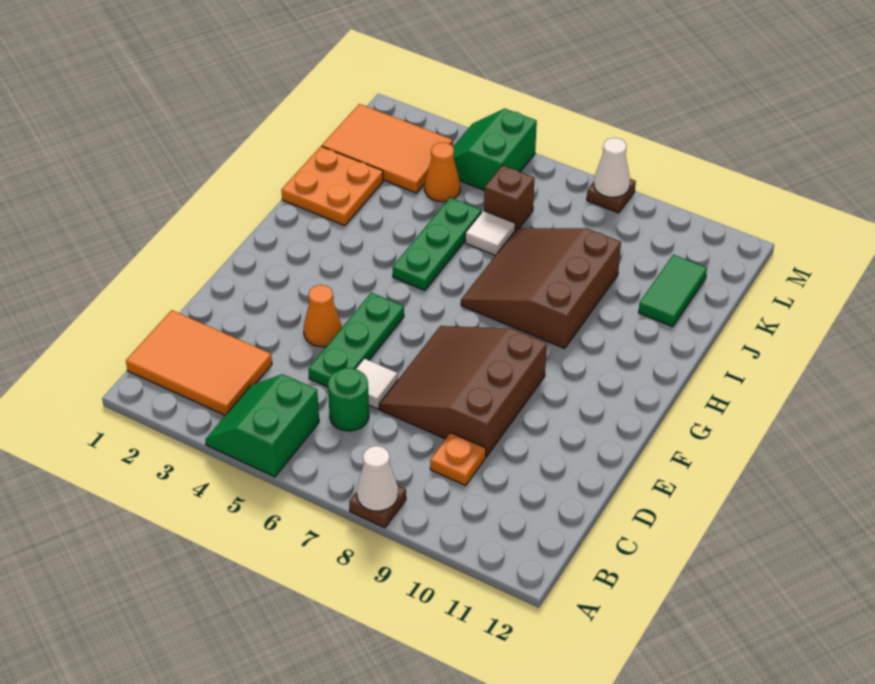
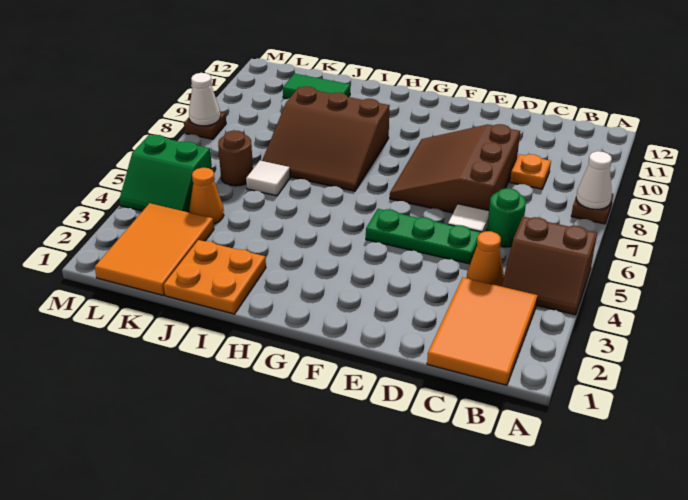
green slope A4:B5 level 1 top 5 -> brown slope A4:B5 level 1 top 5
brown slope D7:F9 level 1 top 9 -> brown slope D7:F9 level 1 top D
orange cone E4 level 1 -> orange cone C4 level 1
green plate H5:J5 level 1 -> none
brown brick K6 level 1 -> brown round brick K6 level 1

